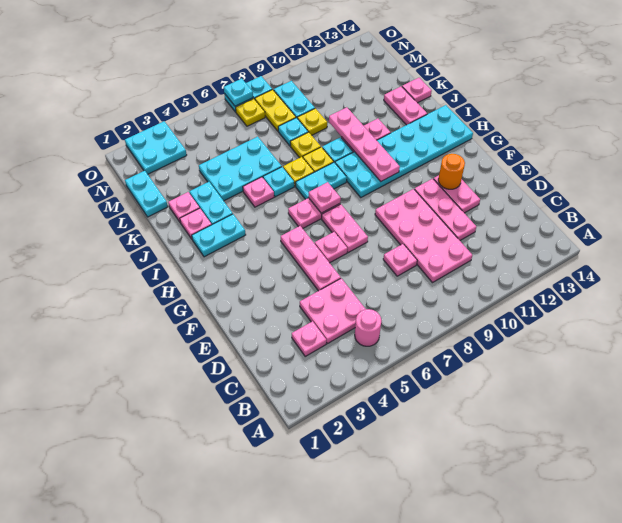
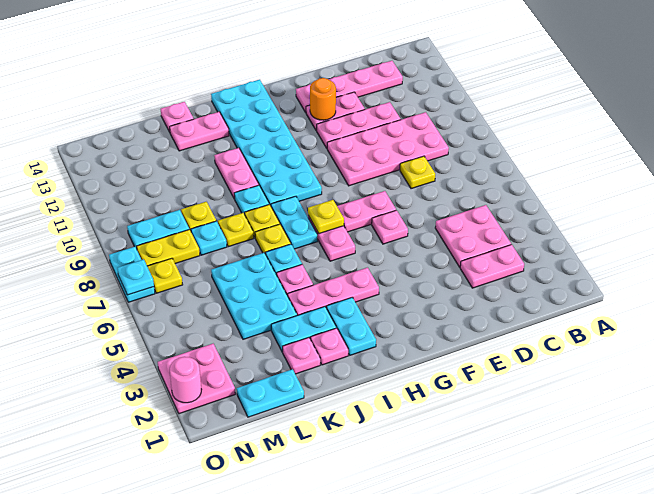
pink round brick B5 level 1 -> pink round brick O2 level 2
pink plate C3 level 1 -> pink plate C3:D3 level 1
pink plate D8 level 1 -> yellow plate D8 level 1
pink plate E5:G5 level 1 -> pink plate H4:J4 level 1
pink plate H7 level 2 -> yellow plate H7 level 2
pink plate H10:K10 level 2 -> pink plate C13:F13 level 1
cyan plate N2:O3 level 1 -> pink plate N2:O3 level 1

